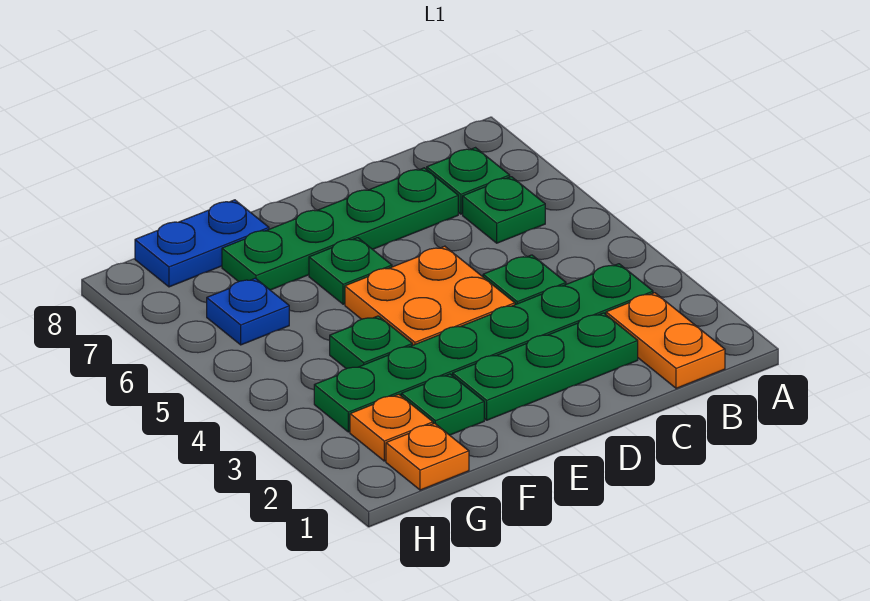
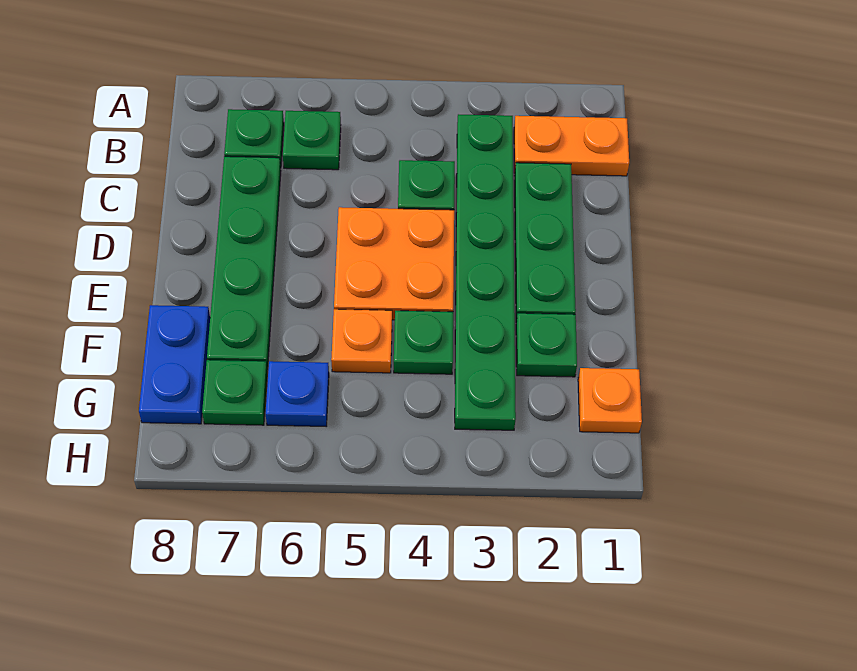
green plate E6 level 1 -> green plate G7 level 1
orange plate G2 level 1 -> orange plate F5 level 1

